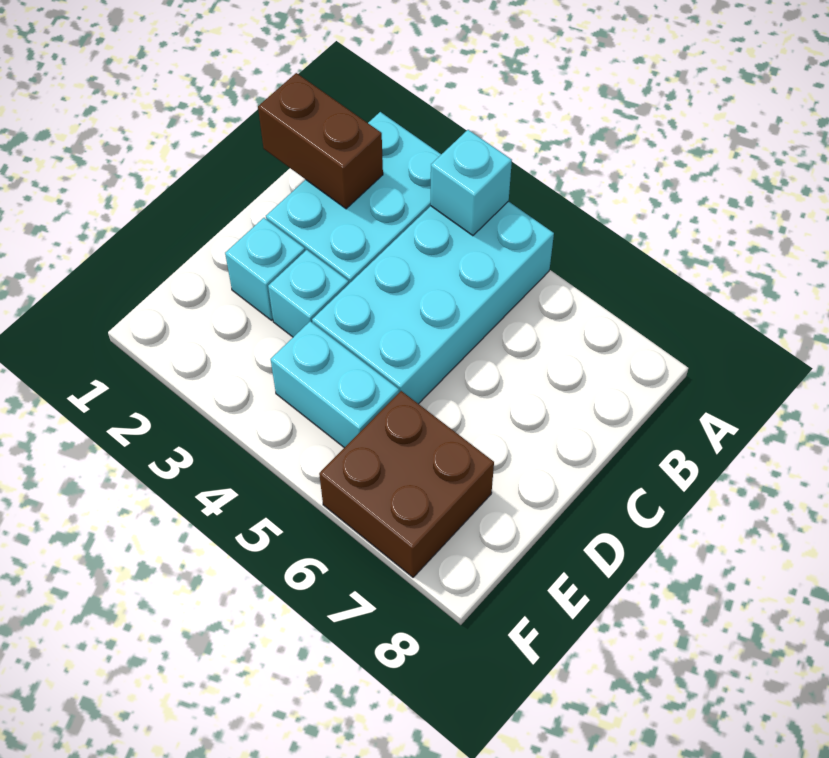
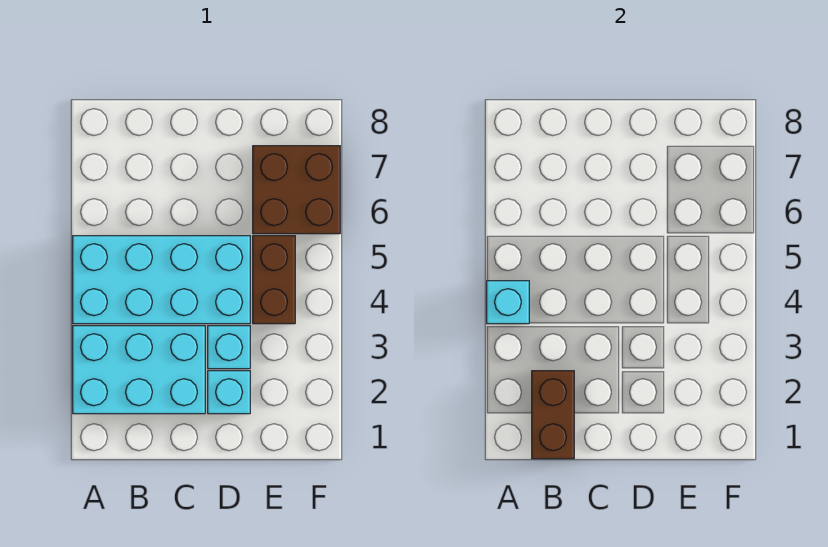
cyan brick E4:E5 level 1 -> brown brick E4:E5 level 1

